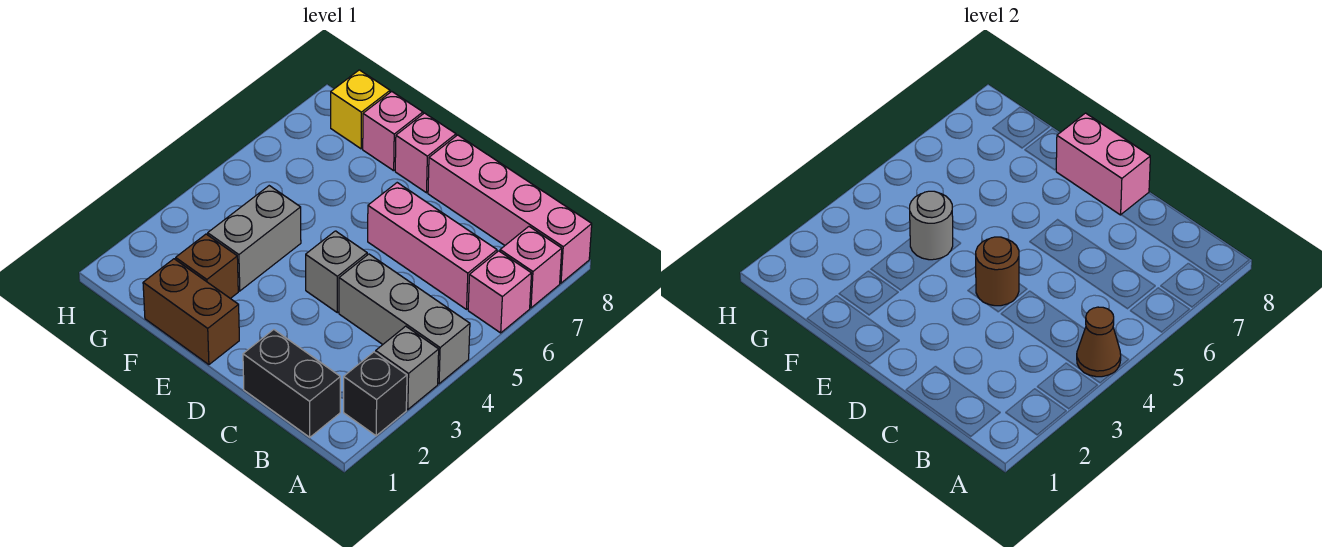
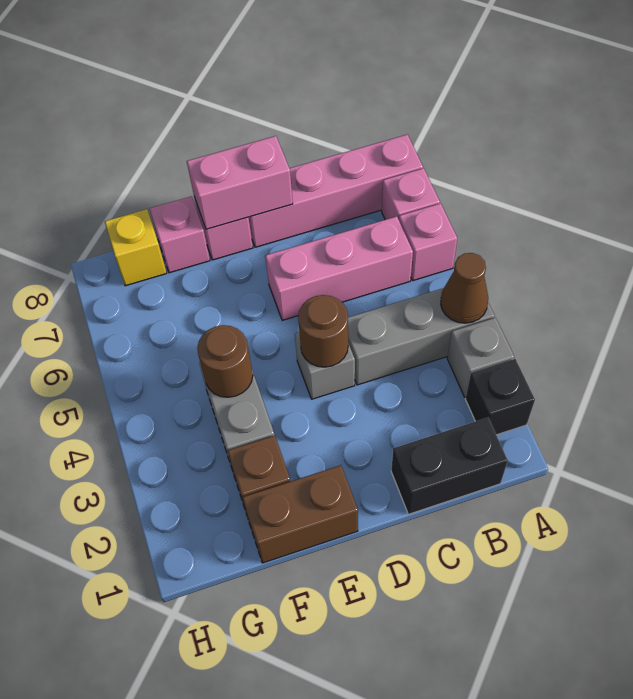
grey round brick F4 level 2 -> brown round brick F4 level 2

